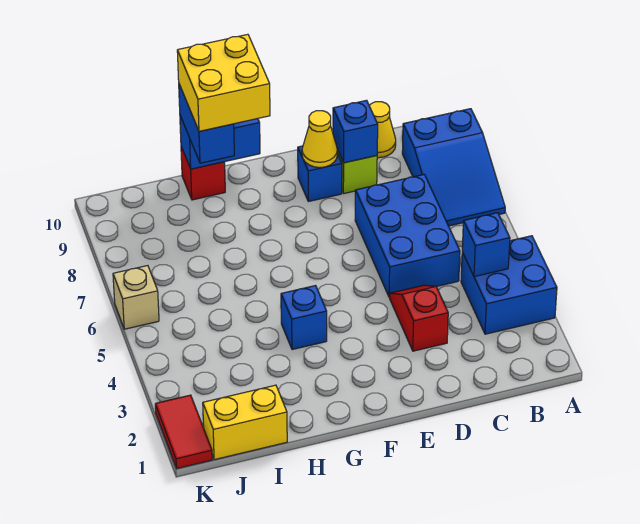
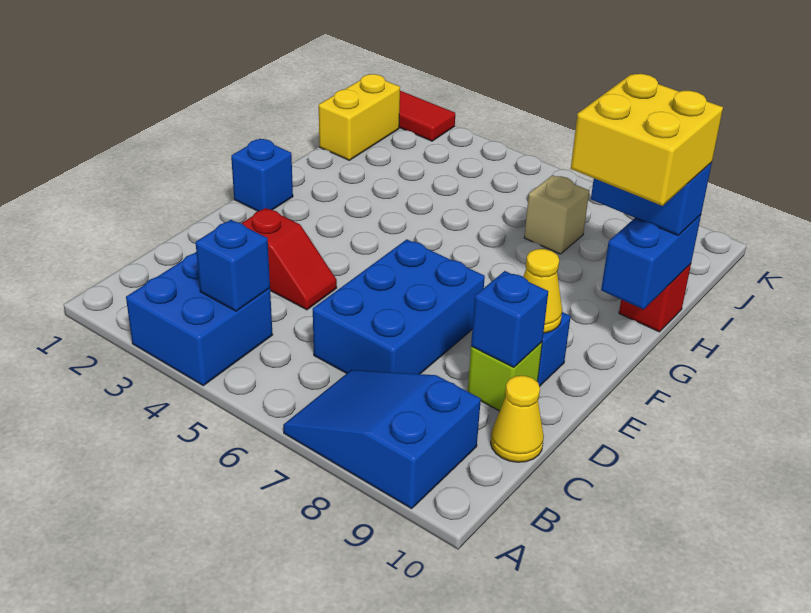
blue brick C5:D7 level 1 -> blue brick C6:E7 level 1
blue brick G4 level 1 -> blue brick F1 level 1
tan brick K6 level 1 -> tan brick I7 level 1

